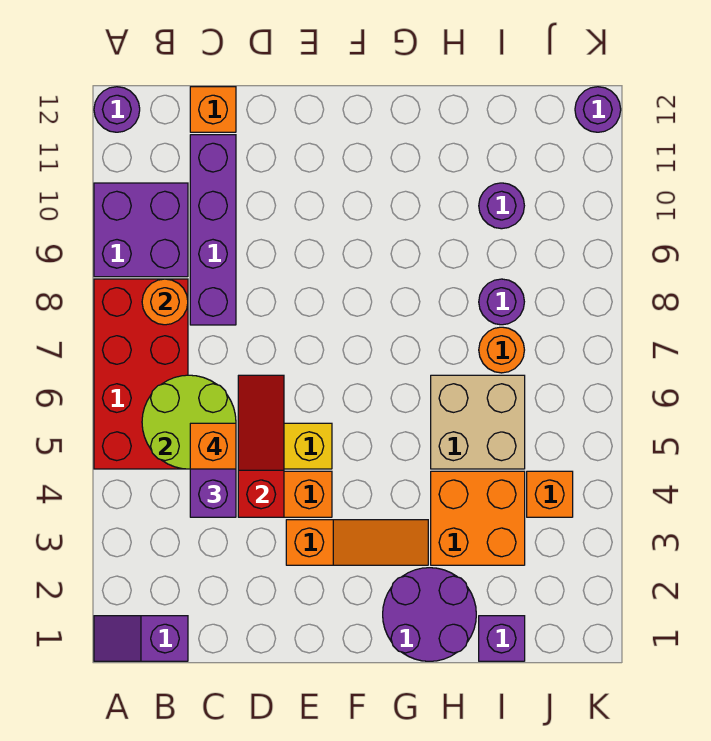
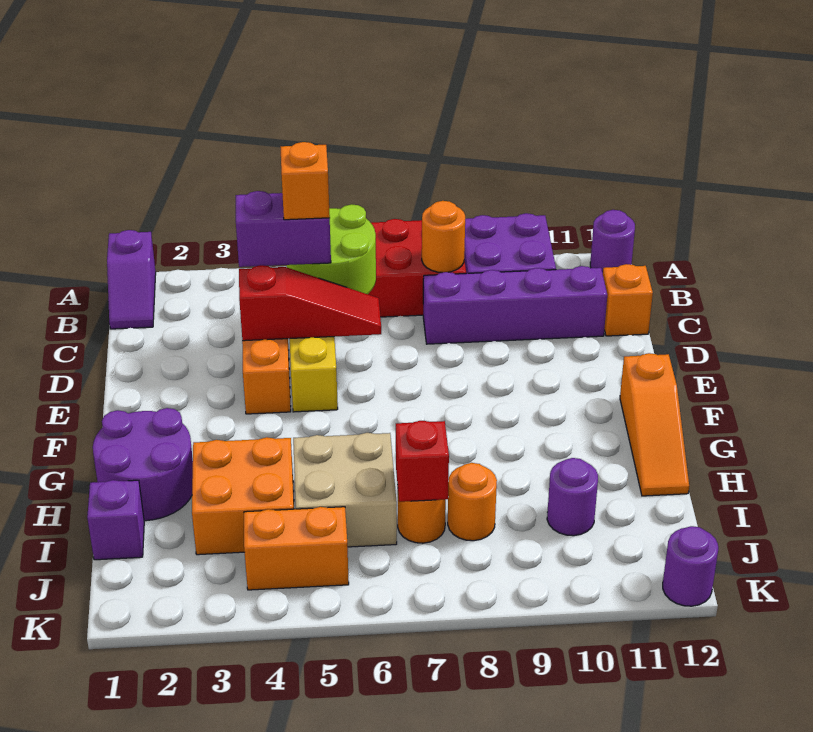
purple slope A1:B1 level 1 top B -> purple slope A1:B1 level 1 top A
orange slope E3:G3 level 1 top E -> orange slope F12:H12 level 1 top F
none -> red brick I7 level 2
purple round brick I8 level 1 -> orange round brick I8 level 1
orange brick J4 level 1 -> orange brick J4:J5 level 1

